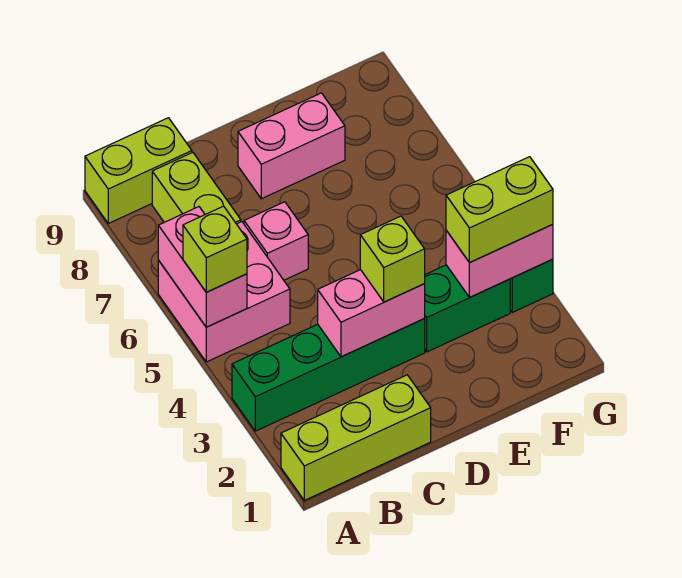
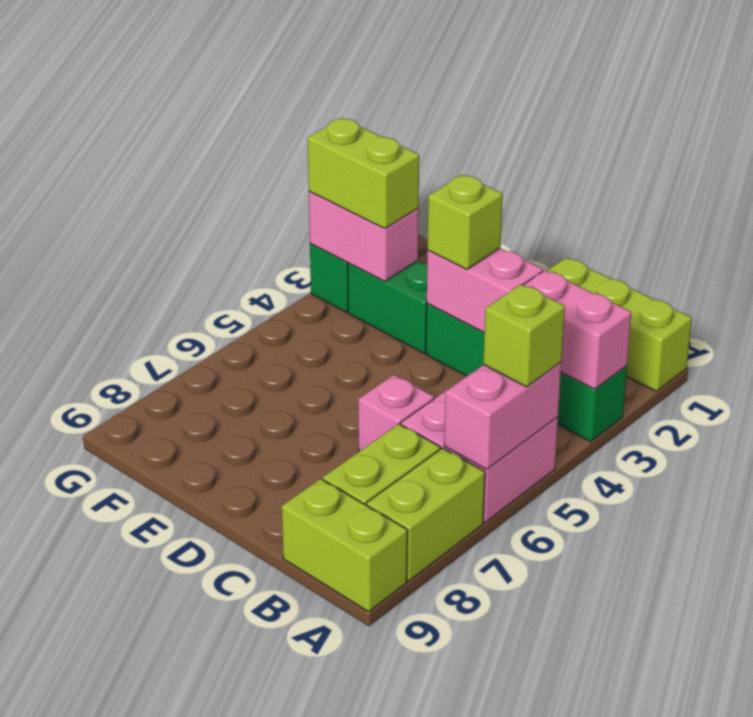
none -> lime brick A7:A8 level 1
pink brick D8:E8 level 1 -> pink brick A3:B3 level 2

